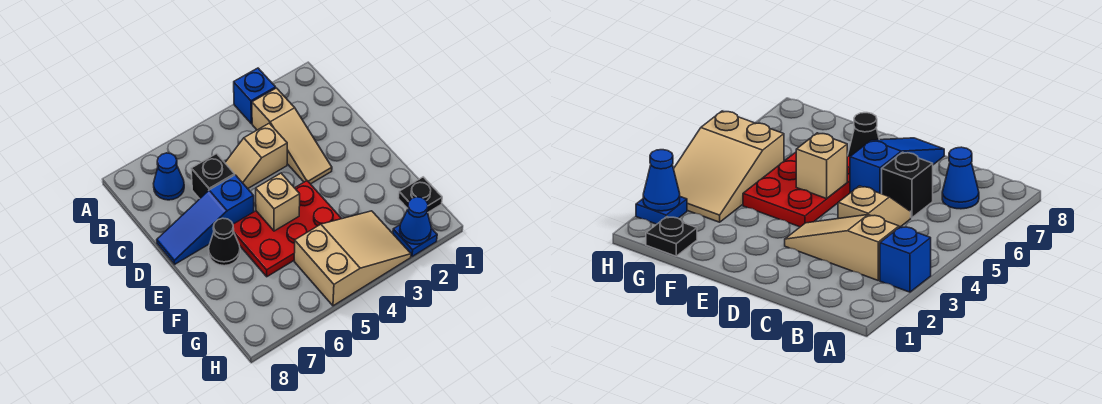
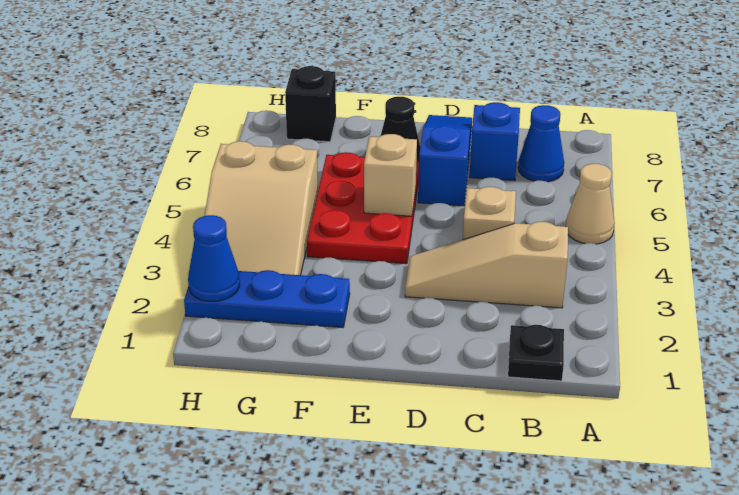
blue brick A3 level 1 -> blue brick C7 level 1
none -> tan cone A5 level 1
black brick C6 level 1 -> black brick G8 level 1
black plate G1 level 1 -> black plate B1 level 1
blue plate H2 level 1 -> blue plate F2:H2 level 1

